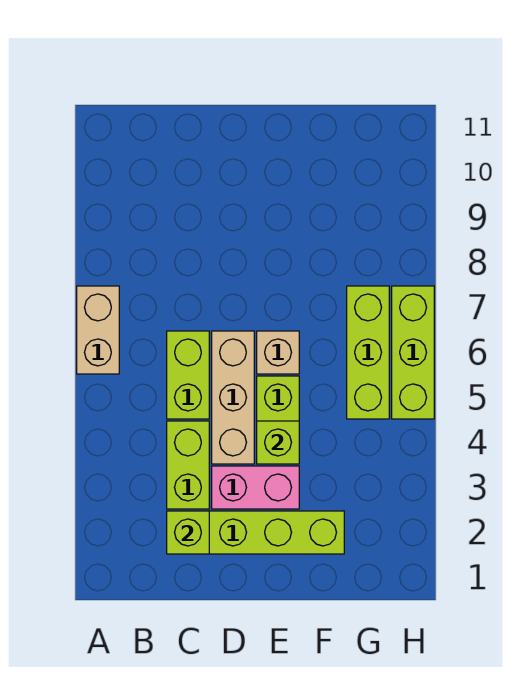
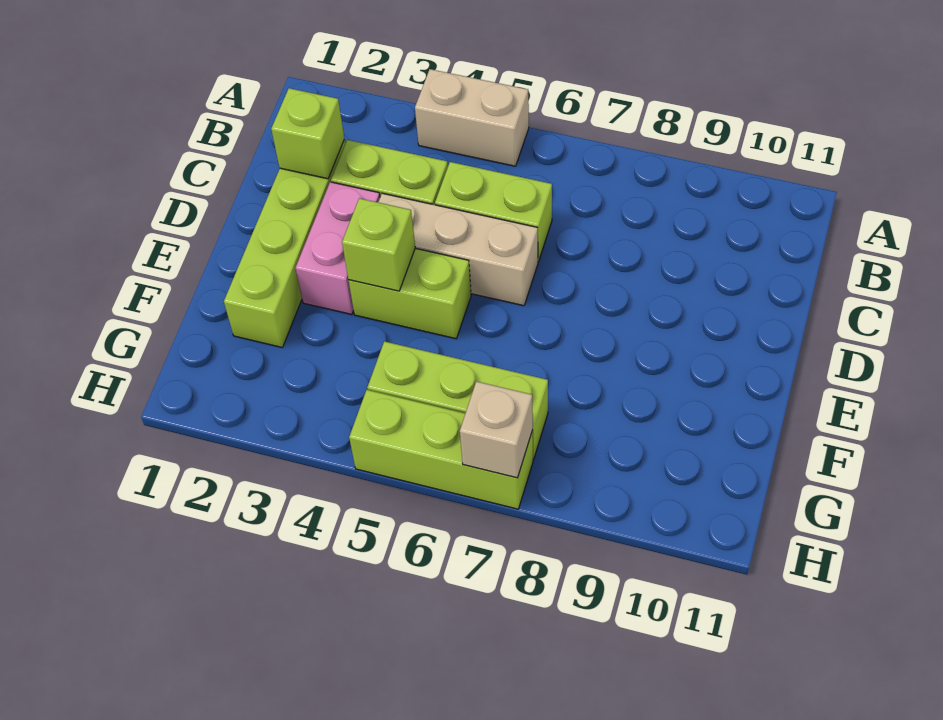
tan brick A6:A7 level 1 -> tan brick A4:A5 level 1
tan brick E6 level 1 -> tan brick H7 level 2

